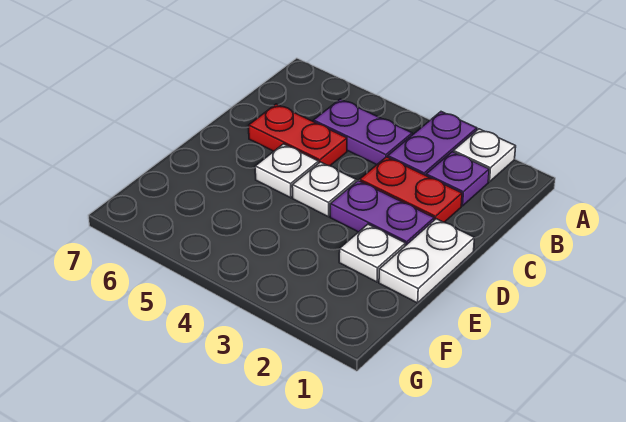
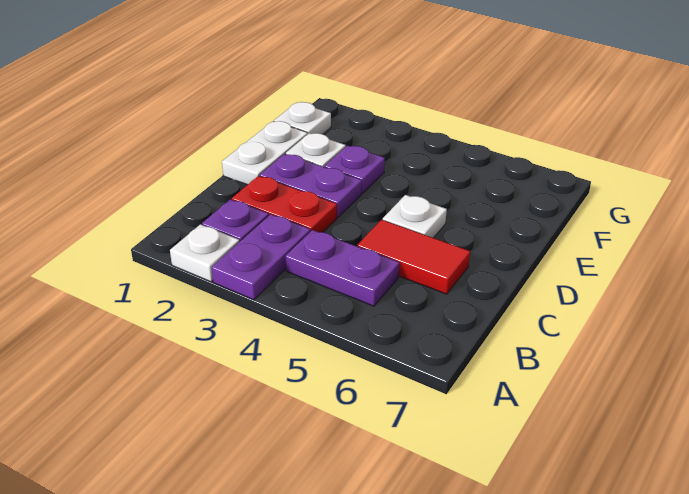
red plate C5:C6 level 1 -> red tile C5:C6 level 1
white plate D4 level 1 -> white plate F1 level 1
none -> purple plate E3 level 1

